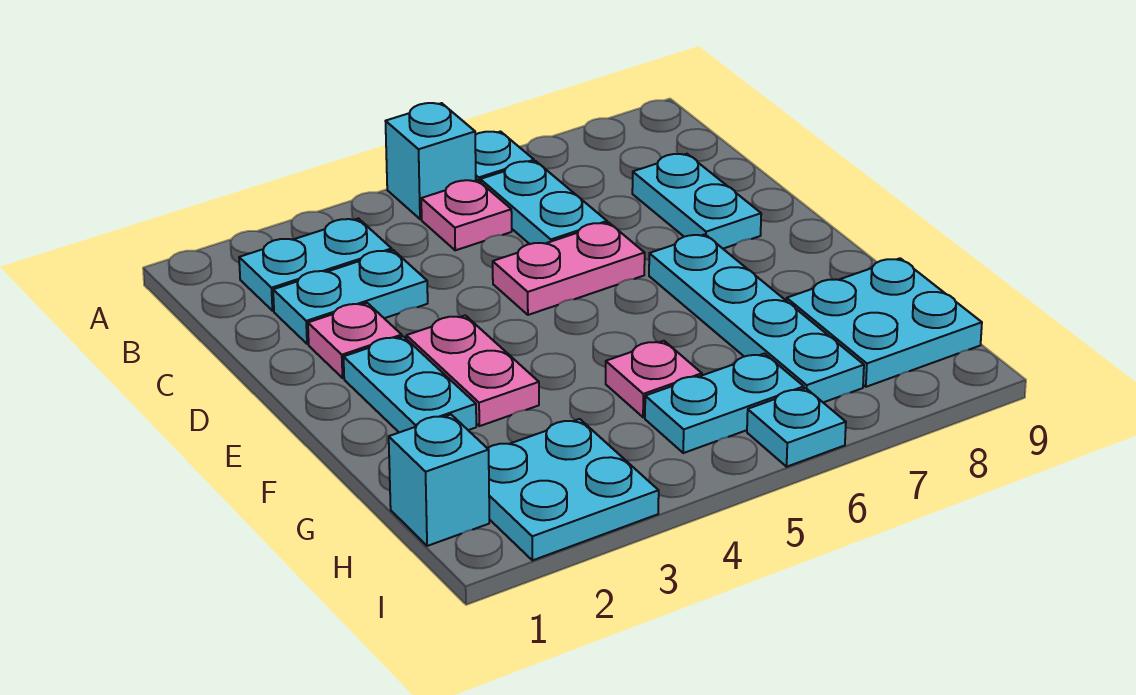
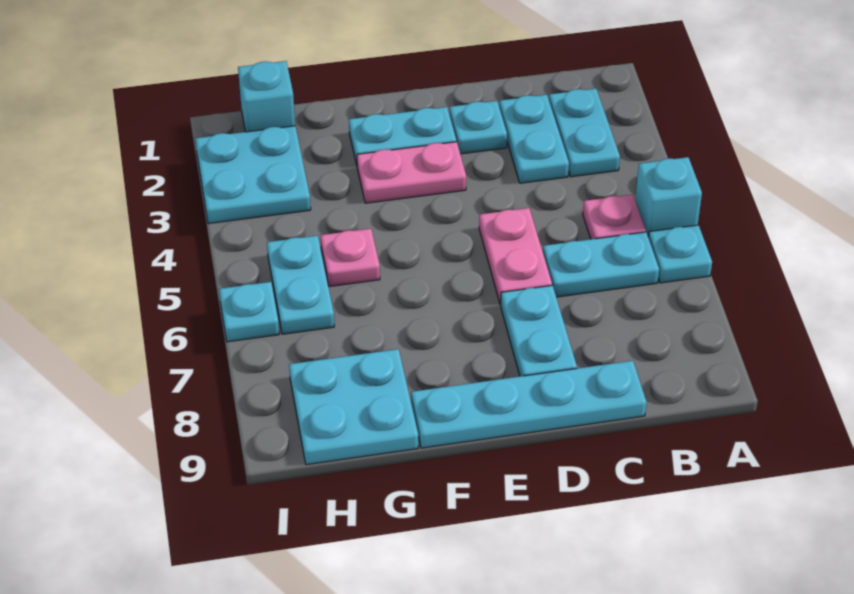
cyan plate C8:D8 level 1 -> cyan plate D7:D8 level 1
pink plate D2 level 1 -> cyan plate D2 level 1
cyan plate E7:H7 level 1 -> cyan plate C9:F9 level 1

